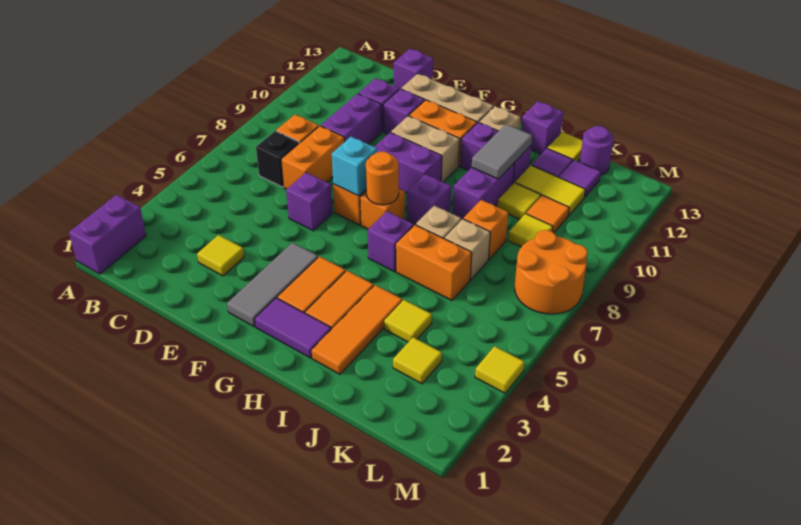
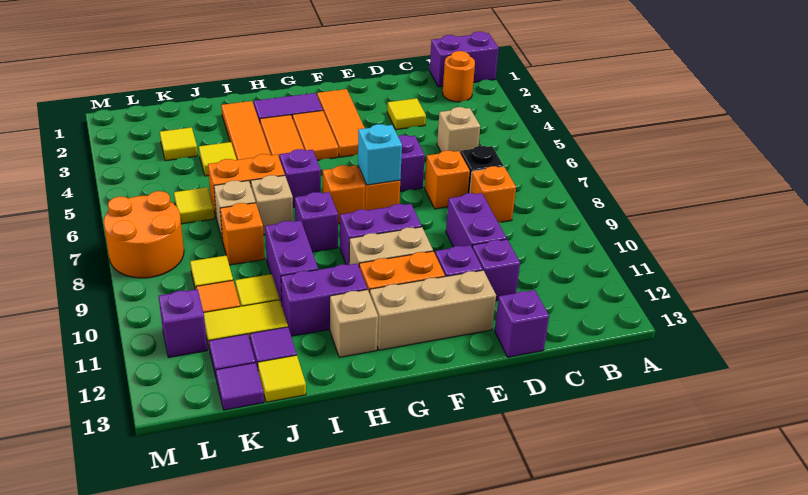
purple brick A1:A2 level 1 -> purple brick A1:B1 level 1
none -> tan brick C5 level 1
orange brick D7:D8 level 1 -> orange brick D7 level 1
grey tile F2:F4 level 1 -> orange tile F2:F4 level 1
orange round brick G7 level 2 -> orange round brick B2 level 1
grey tile I10:I11 level 2 -> none
purple brick I13 level 1 -> purple brick L11 level 1
purple round brick K13 level 1 -> purple tile K13 level 1
yellow tile M4 level 1 -> yellow tile K6 level 1

